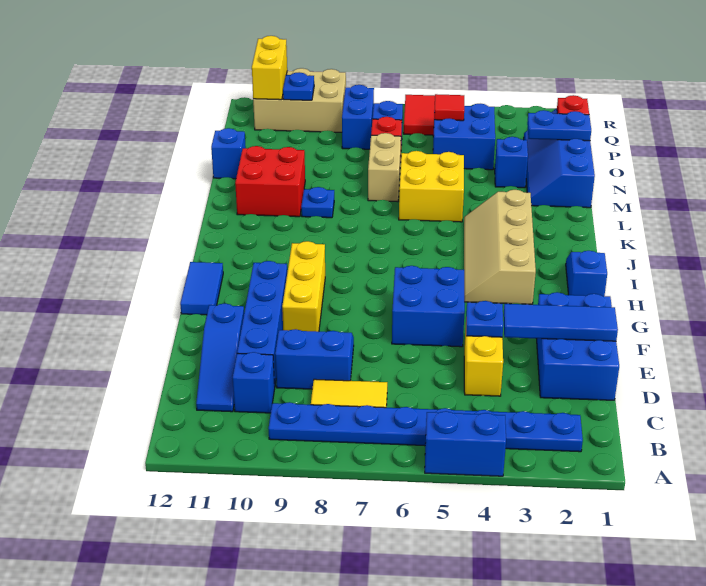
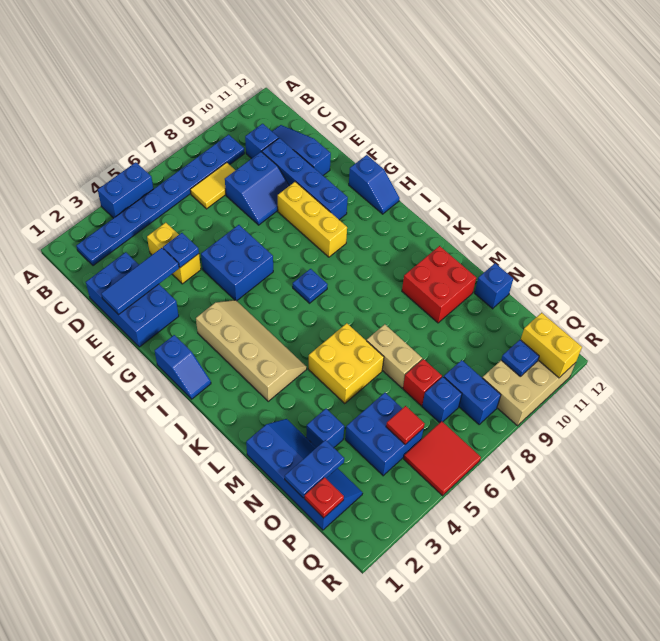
blue tile G12:H12 level 1 -> blue slope G12:H12 level 1 top G
blue plate L9 level 1 -> blue plate I7 level 1

